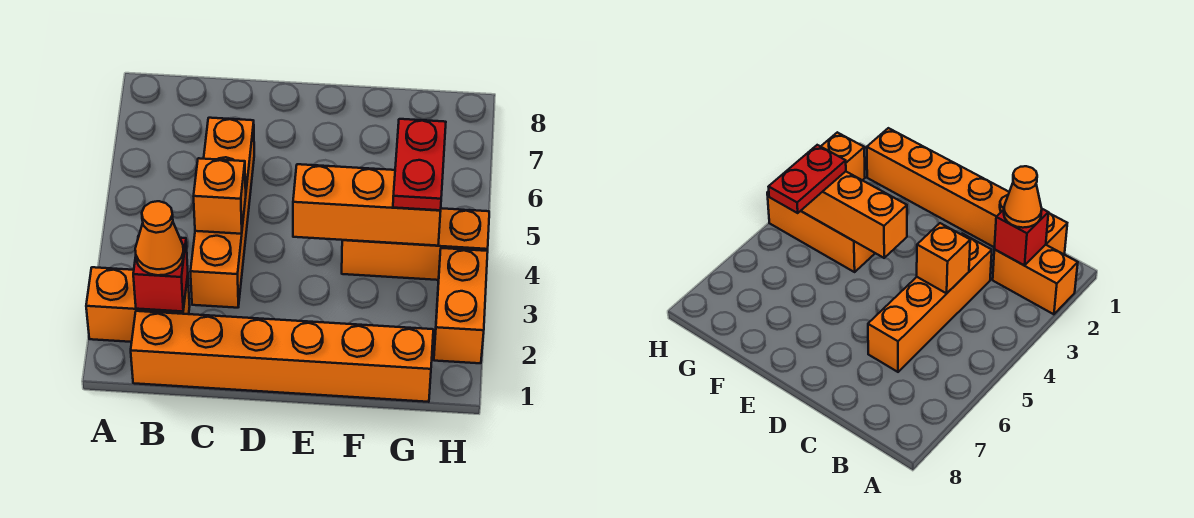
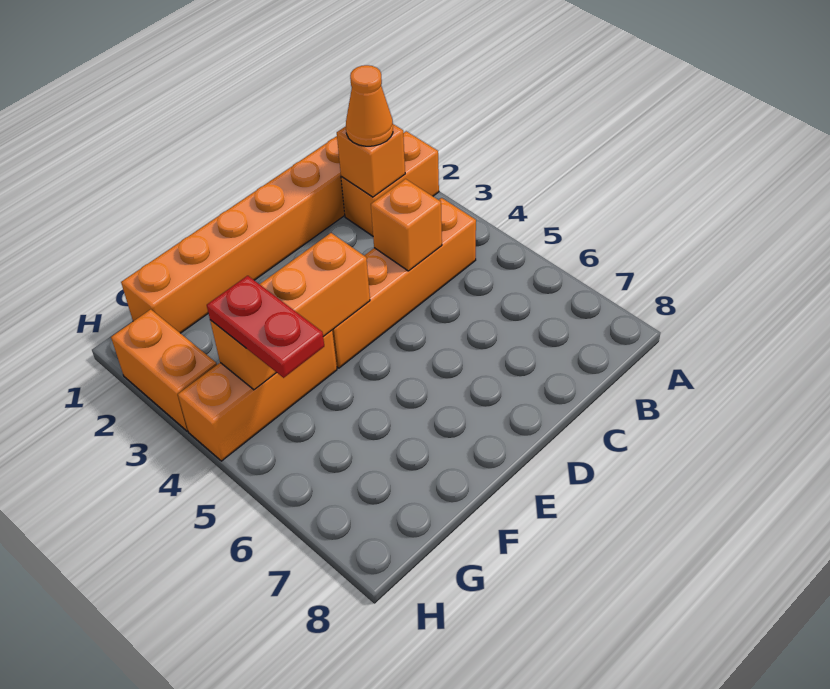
red brick B2 level 2 -> orange brick B2 level 2
orange brick C3:C6 level 1 -> orange brick B4:E4 level 1

